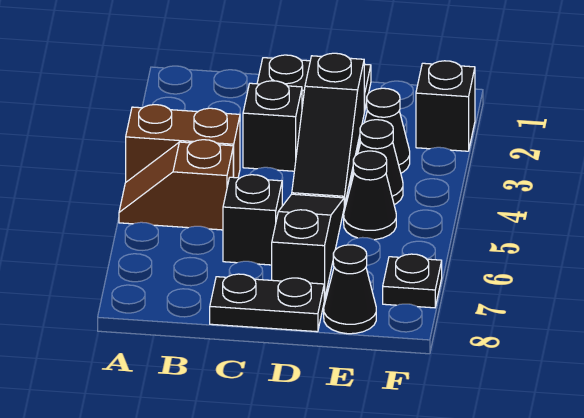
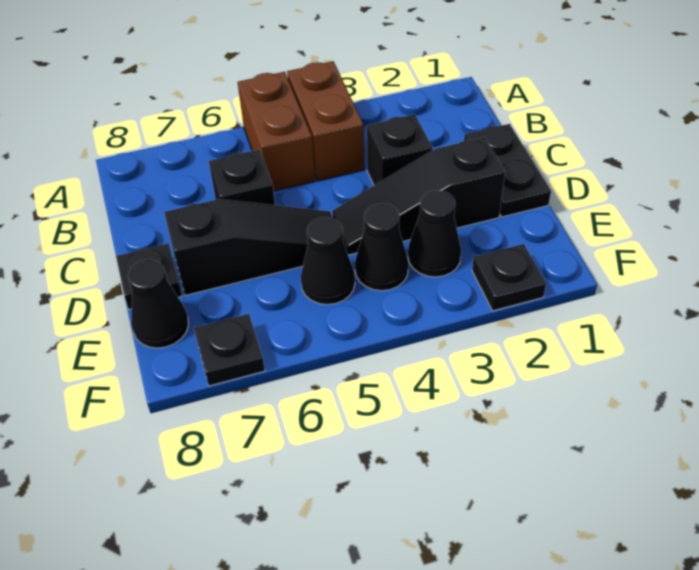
brown slope A5:B5 level 1 top B -> brown brick A5:B5 level 1
black plate C8:D8 level 1 -> black plate D8 level 1
black brick F2 level 1 -> black plate F2 level 1

